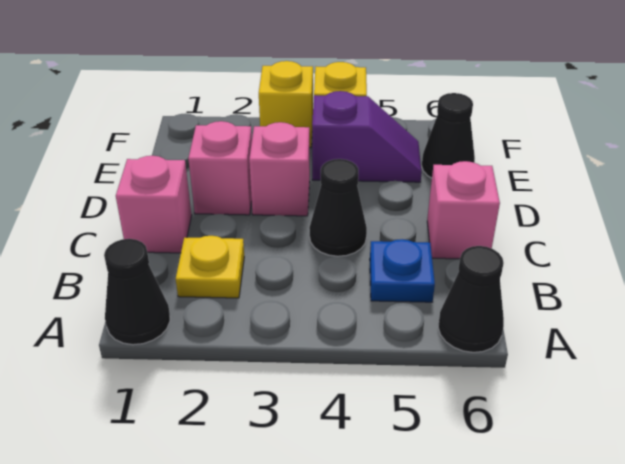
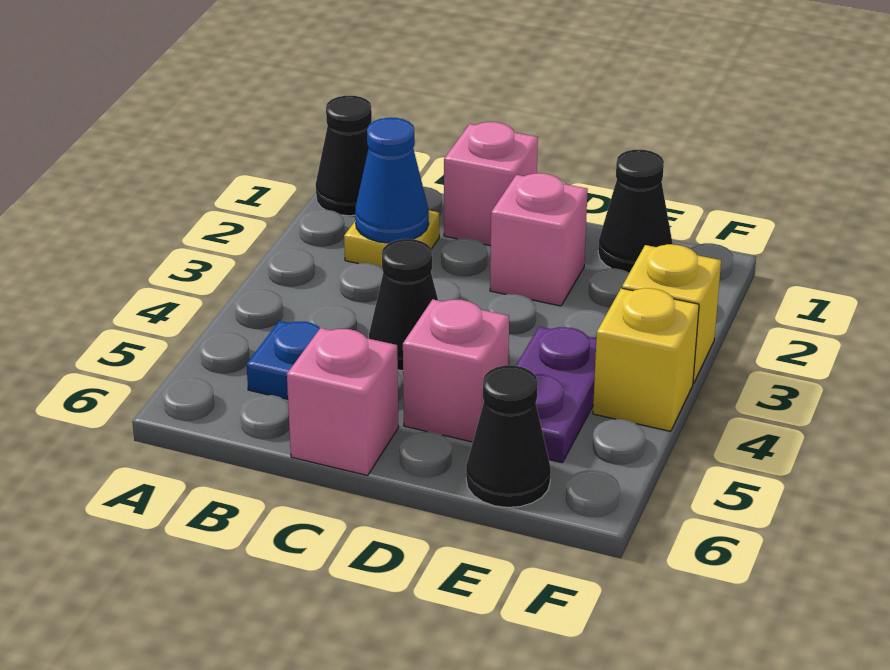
black cone A6 level 1 -> black cone E1 level 1
none -> blue cone B2 level 2
pink brick D3 level 1 -> pink brick D5 level 1
purple slope E4:E5 level 1 top 4 -> purple plate E4:E5 level 1

